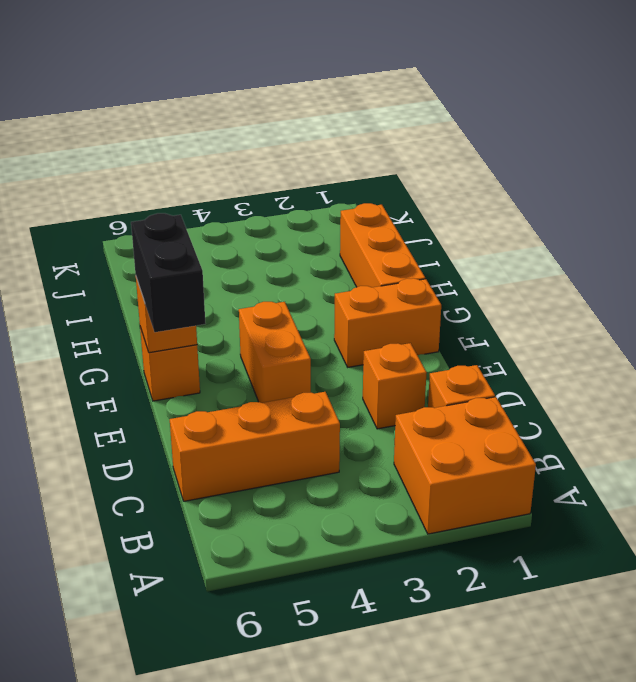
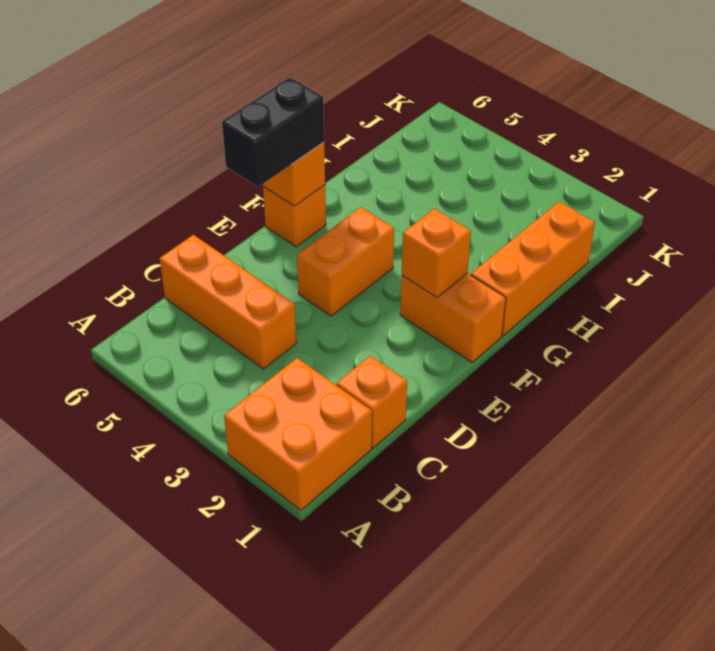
orange brick D2 level 1 -> orange brick F2 level 2

